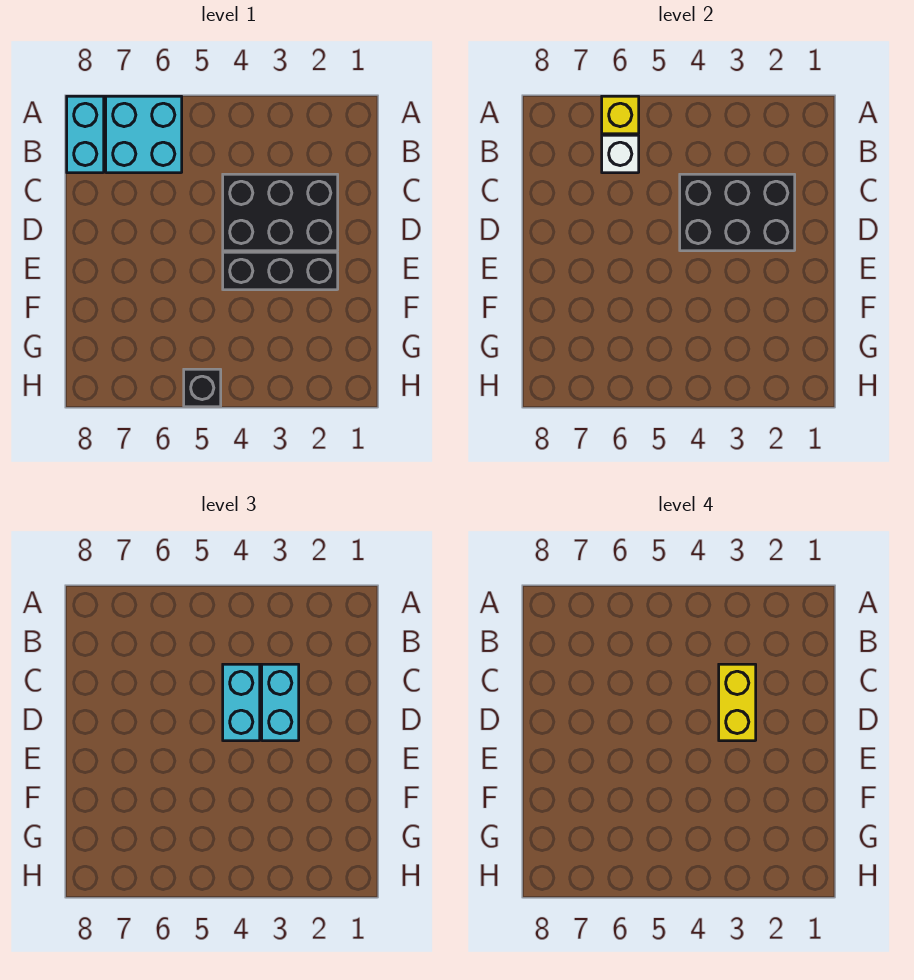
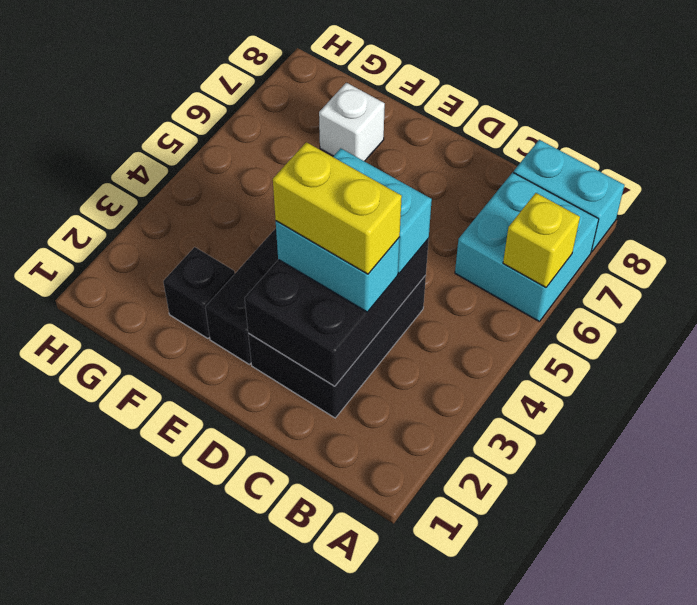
white brick B6 level 2 -> white brick F7 level 1
black brick H5 level 1 -> black brick F2 level 1

